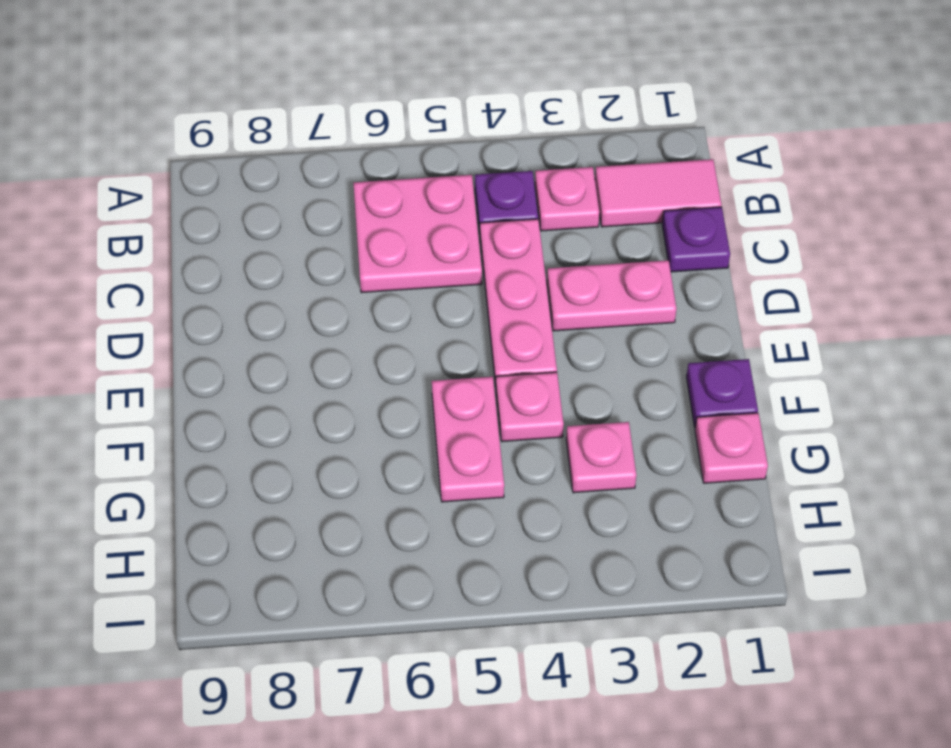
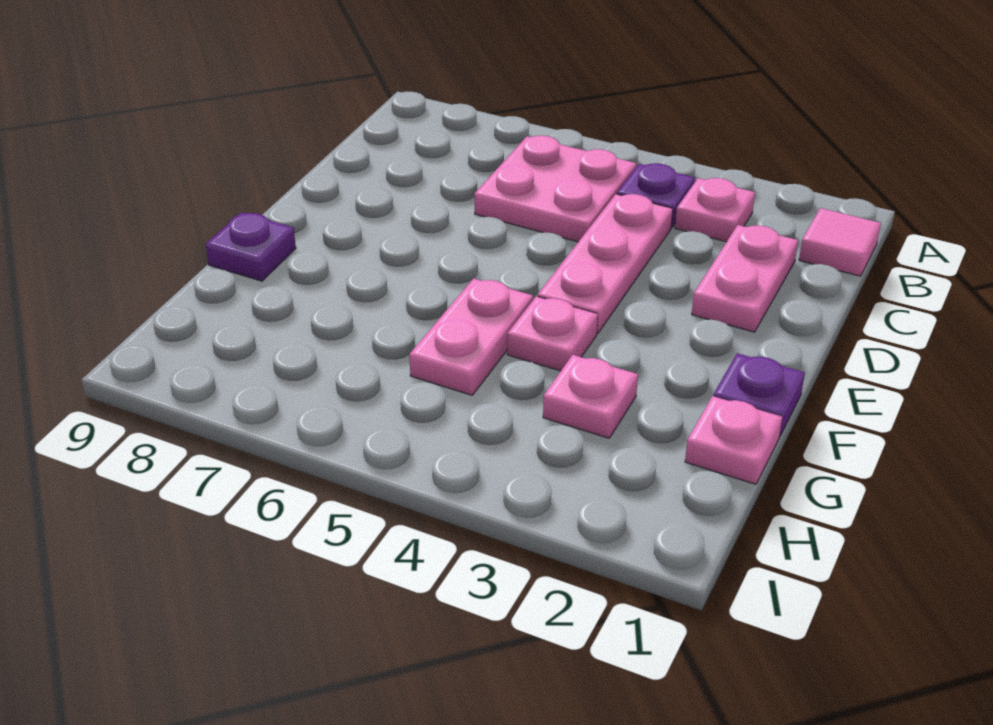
pink tile B1:B2 level 1 -> pink tile B1 level 1
purple plate C1 level 1 -> purple plate F9 level 1
pink plate D2:D3 level 1 -> pink plate C2:D2 level 1

